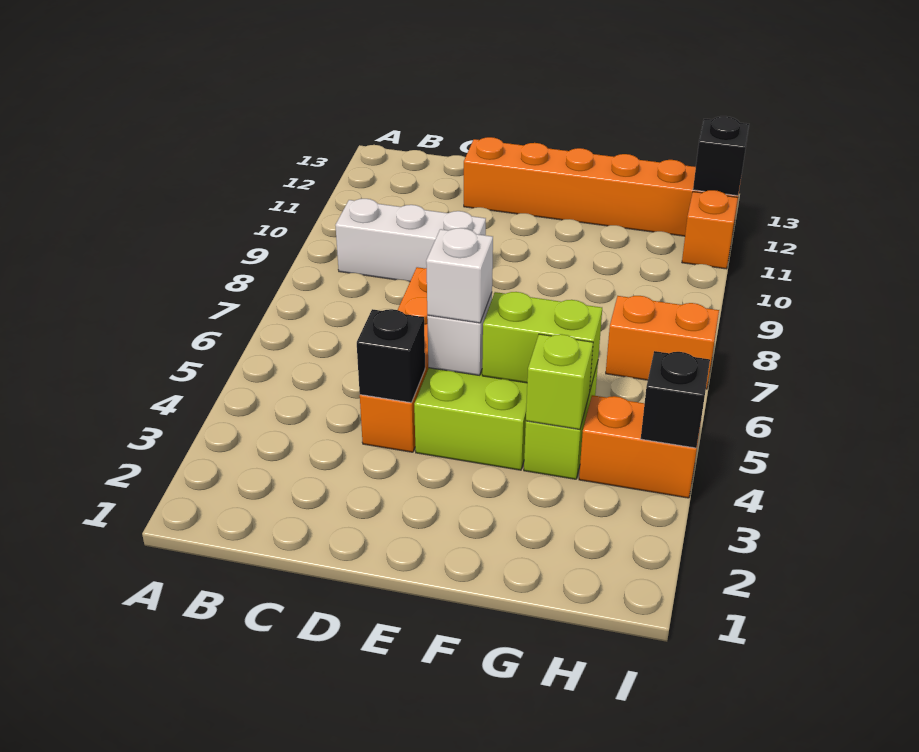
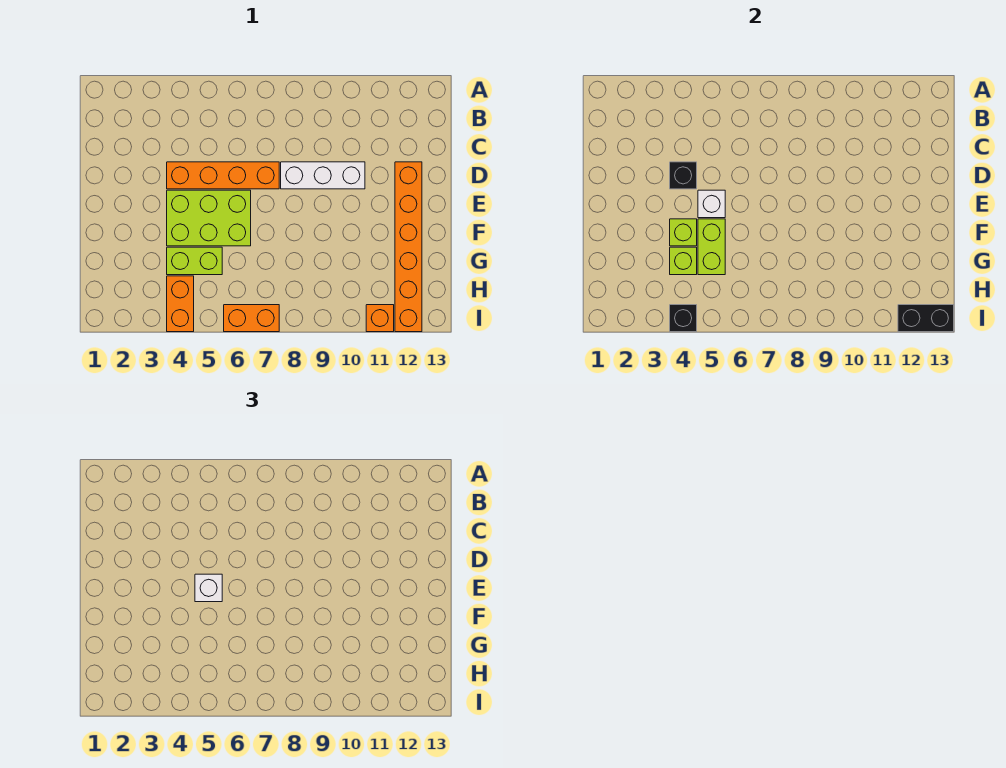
white brick B9:D9 level 1 -> white brick D8:D10 level 1
none -> lime brick F4 level 2
orange brick H7:I7 level 1 -> orange brick I6:I7 level 1
black brick I12 level 2 -> black brick I12:I13 level 2

